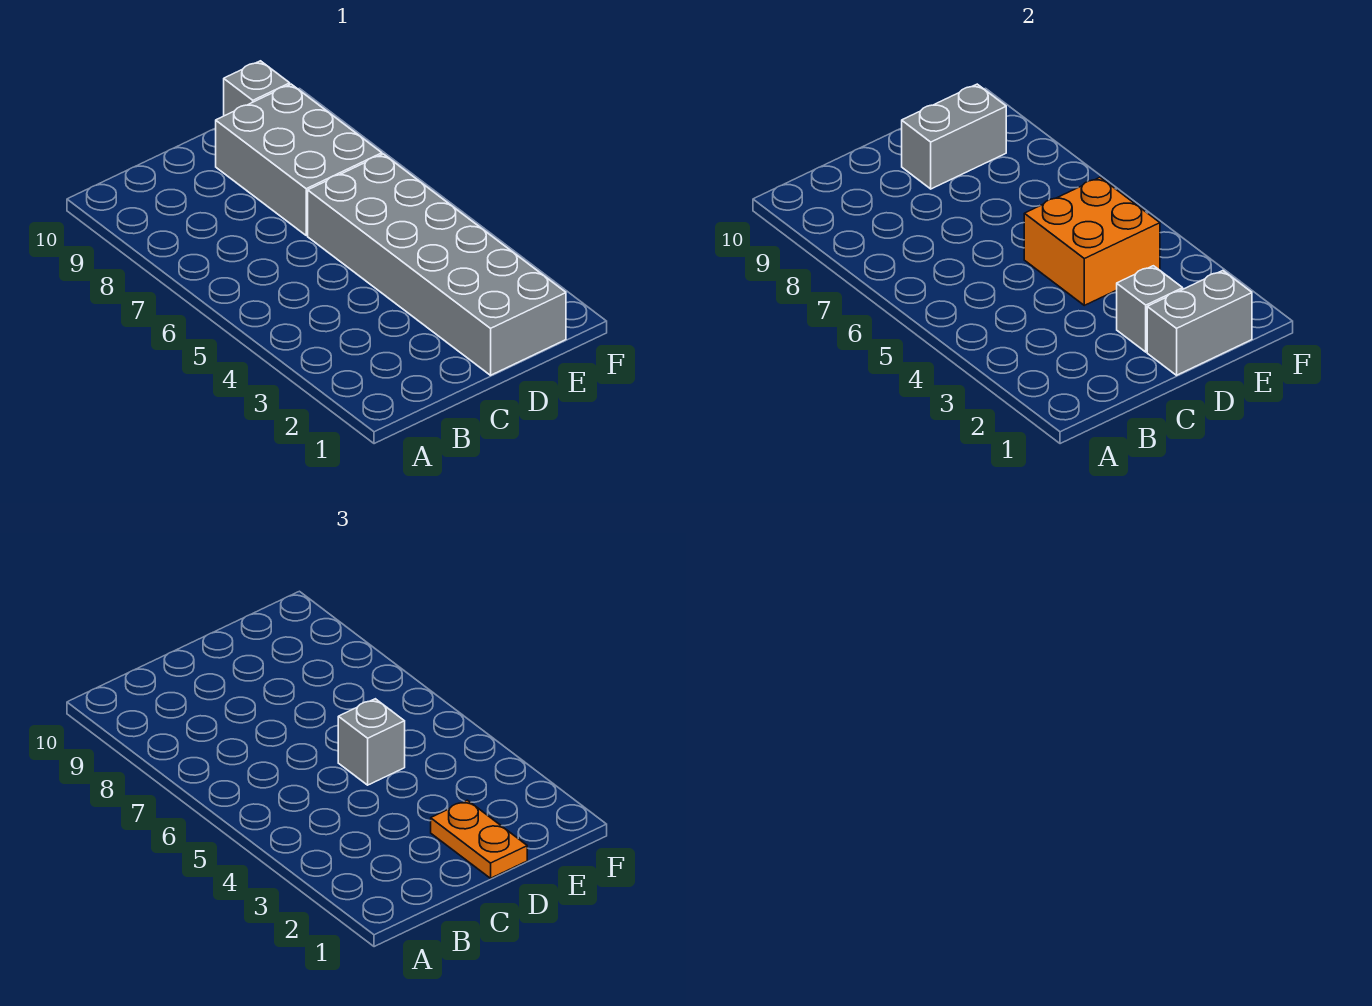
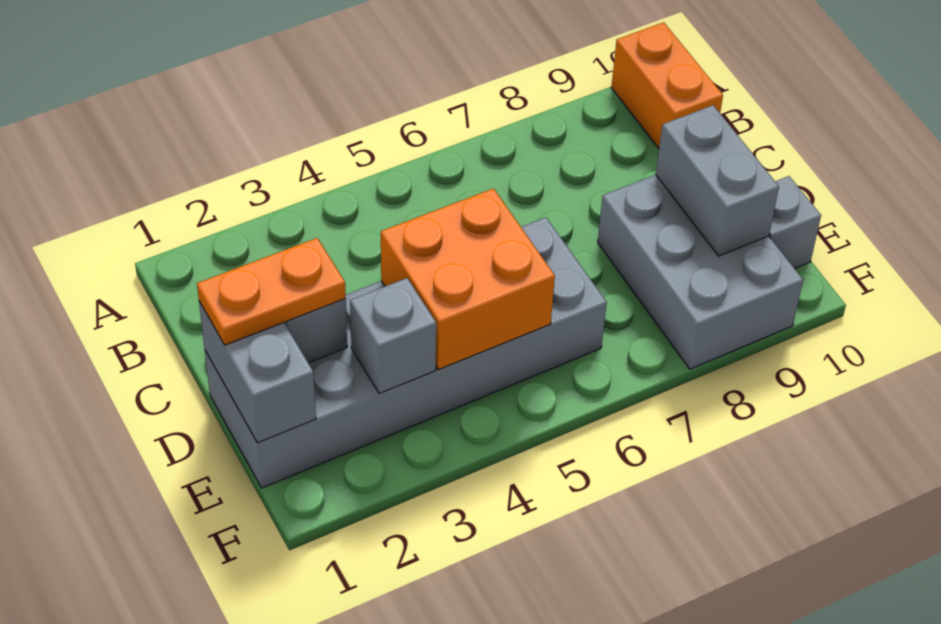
none -> orange brick A10:B10 level 1
grey brick D5 level 3 -> grey brick E3 level 2
grey brick D7:E9 level 1 -> grey brick D8:F9 level 1

